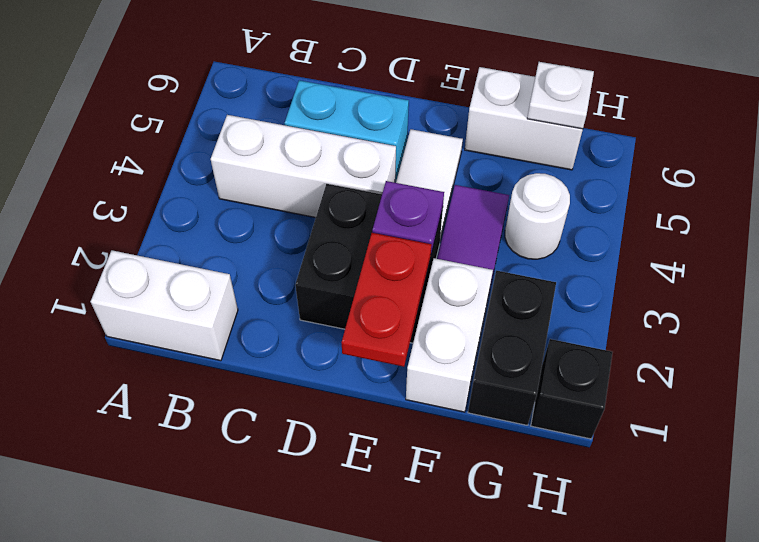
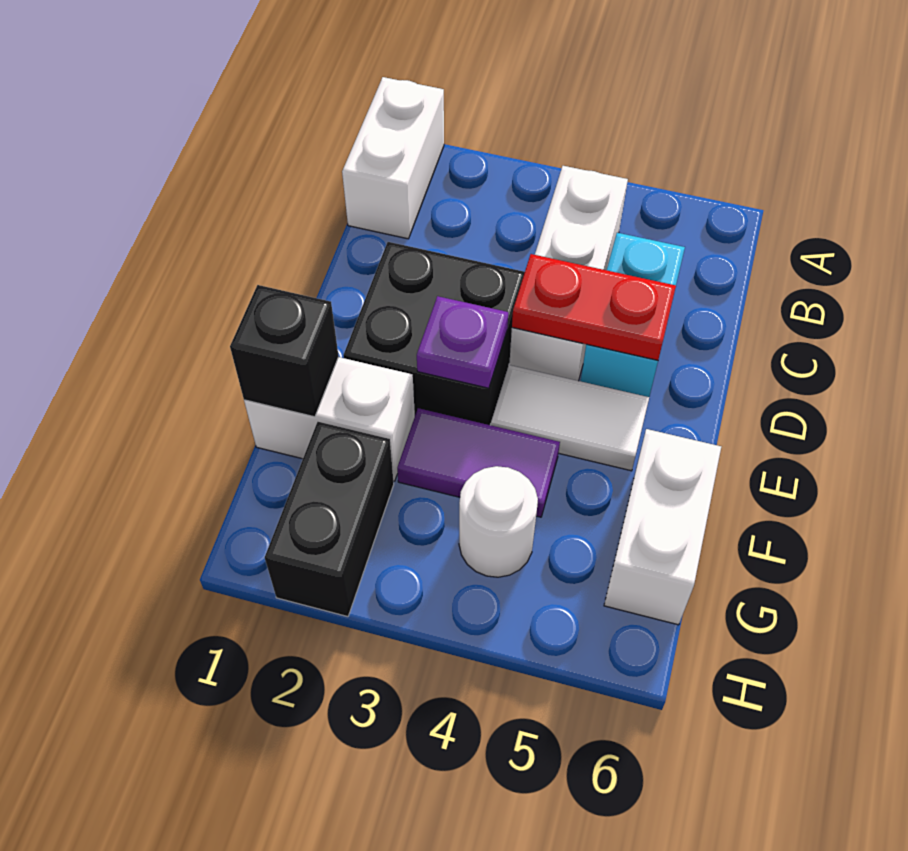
red plate E1:E2 level 2 -> red plate D4:D5 level 2
black brick G1:G2 level 1 -> black brick G2:H2 level 1
white plate G6 level 2 -> none
black brick H1 level 1 -> black brick F1 level 2

